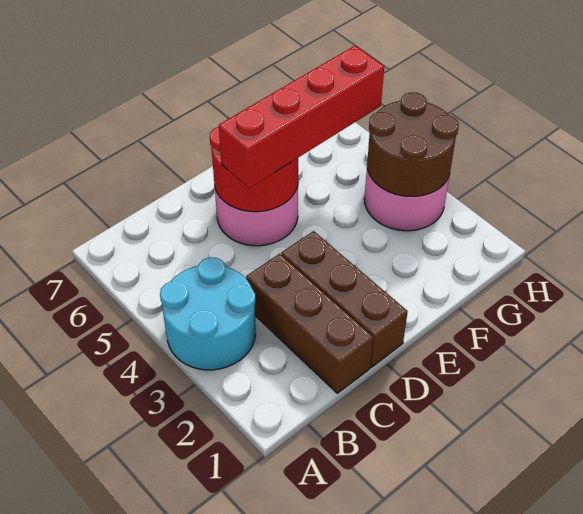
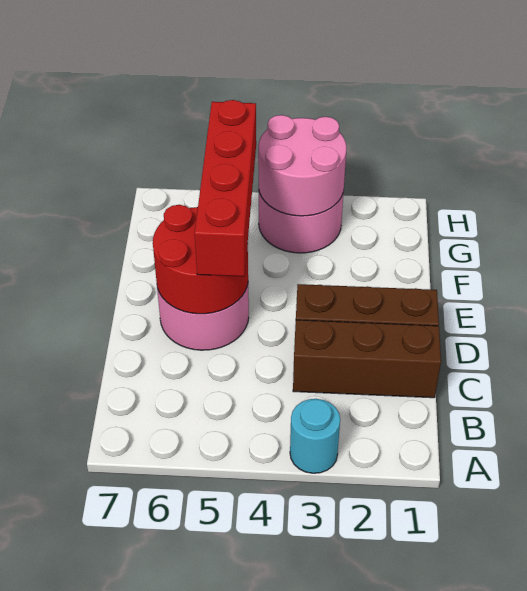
cyan round brick A3:B4 level 1 -> cyan round brick A3 level 1
brown round brick G3:H4 level 2 -> pink round brick G3:H4 level 2

